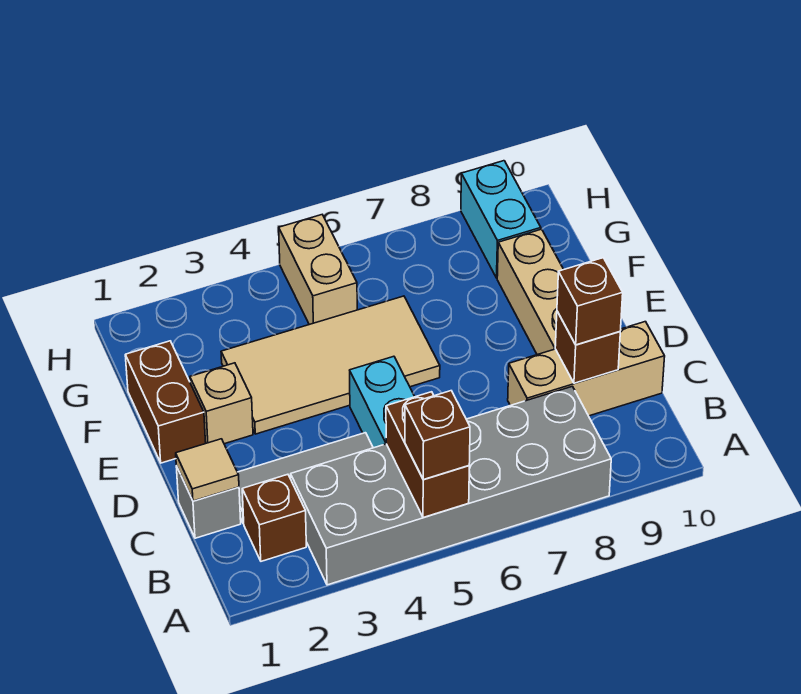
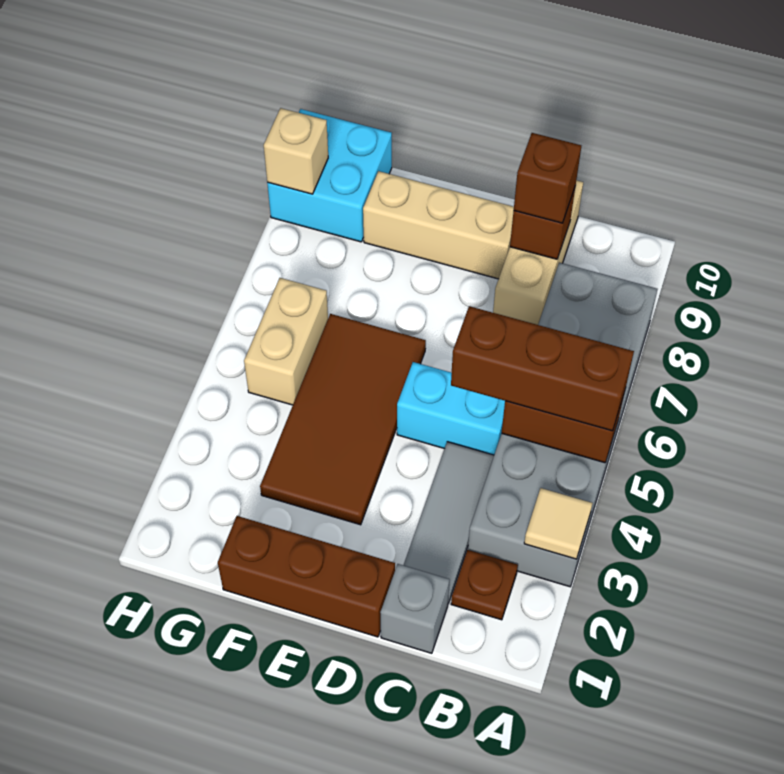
brown brick A5 level 3 -> brown brick A5:C5 level 3
brown brick B2 level 1 -> brown plate B2 level 1
tan tile C1 level 2 -> tan tile A3 level 2
brown brick E1:F1 level 1 -> brown brick D1:F1 level 1
tan brick E2 level 1 -> tan brick H9 level 2
tan tile E3:F6 level 1 -> brown tile E3:F6 level 1
tan brick G5:H5 level 1 -> tan brick G5:G6 level 1
cyan brick G9:H9 level 1 -> cyan brick G9:H10 level 1

